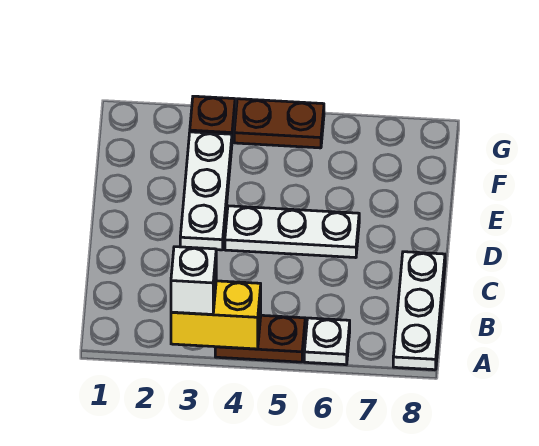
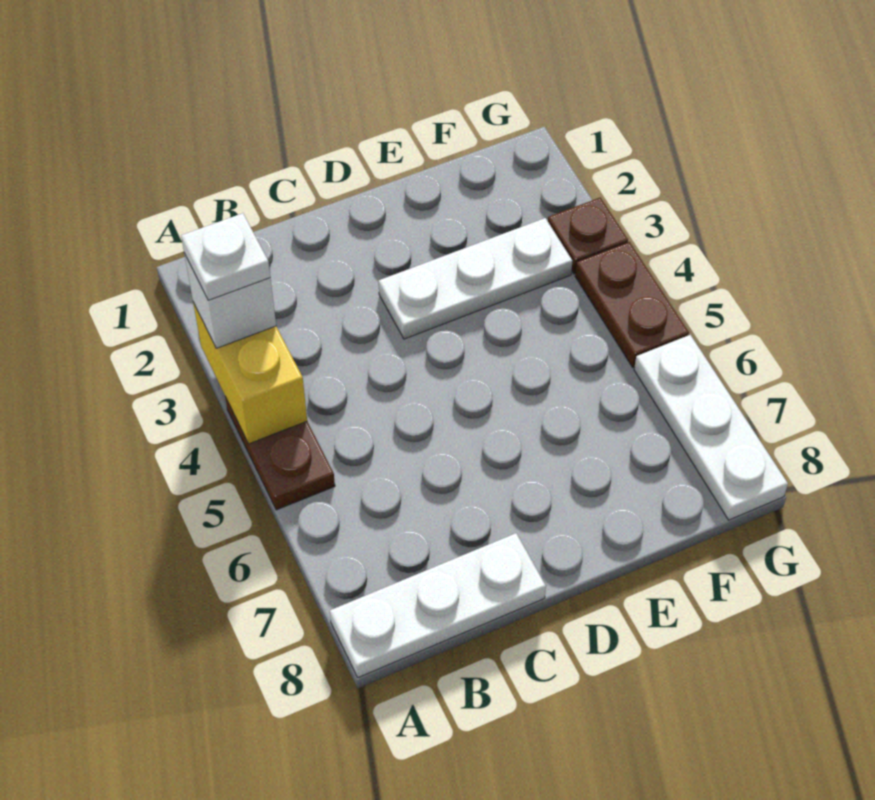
white plate A6 level 1 -> white plate A3 level 4
white plate D4:D6 level 1 -> white plate G6:G8 level 1

